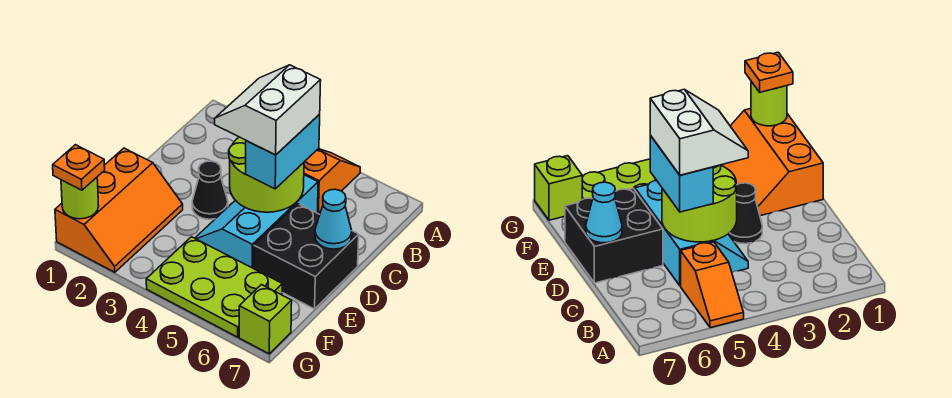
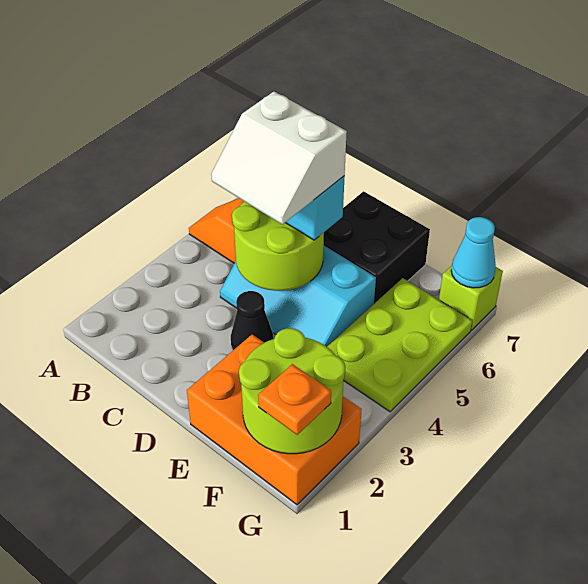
cyan cone D7 level 2 -> cyan cone G7 level 2
orange slope E1:G2 level 1 top 1 -> orange brick E1:G2 level 1
lime round brick G1 level 2 -> lime round brick F1:G2 level 2

